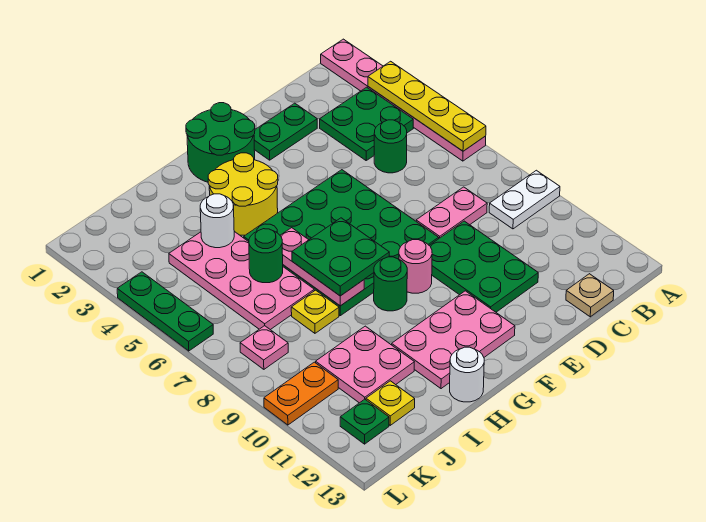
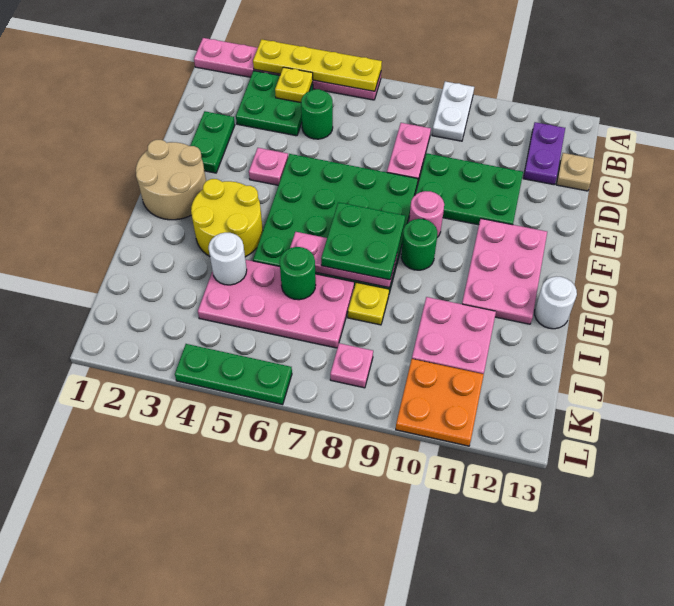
none -> purple plate B12:C12 level 1
none -> pink plate E4 level 1
green round brick F1:G2 level 1 -> tan round brick F1:G2 level 1
yellow plate J12 level 1 -> yellow plate B4 level 2
orange plate K10:L10 level 1 -> orange plate K10:L11 level 1
green plate K12 level 1 -> none

